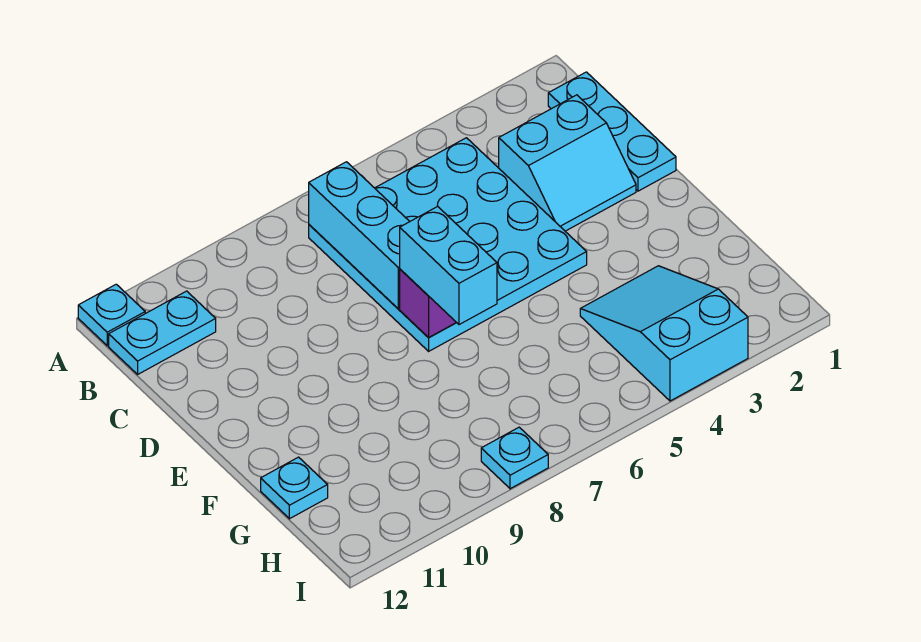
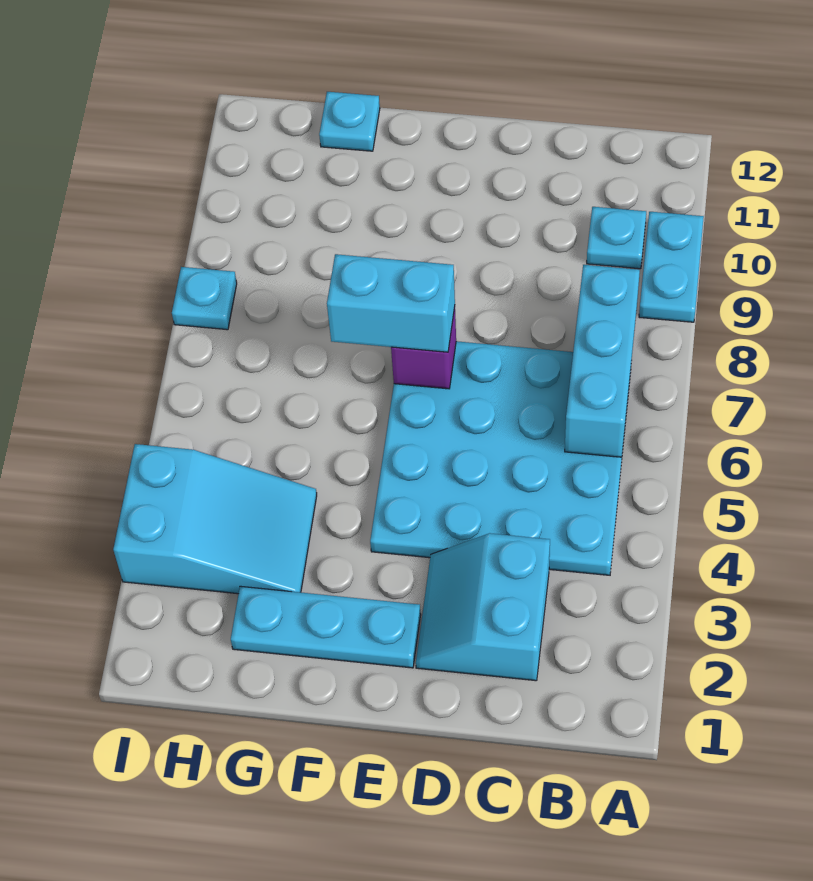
cyan plate A12 level 1 -> cyan plate B10 level 1
cyan plate B1:D1 level 1 -> cyan plate E2:G2 level 1
cyan brick B7:D7 level 2 -> cyan brick B6:B8 level 2
cyan plate B11:B12 level 1 -> cyan plate A9:A10 level 1

